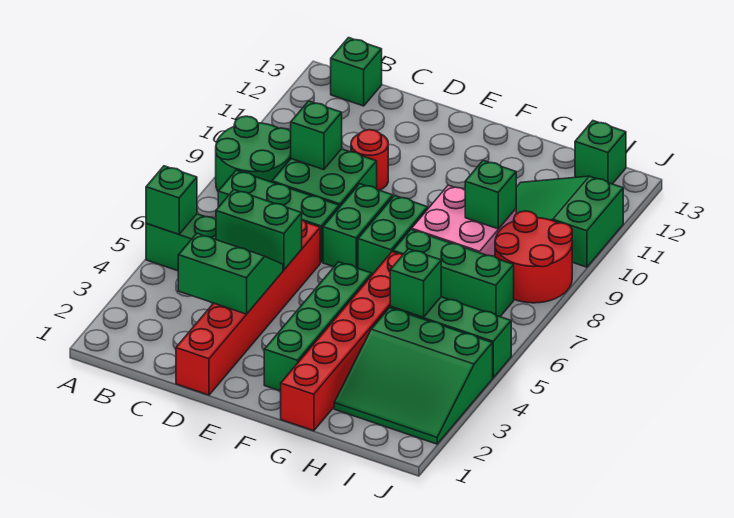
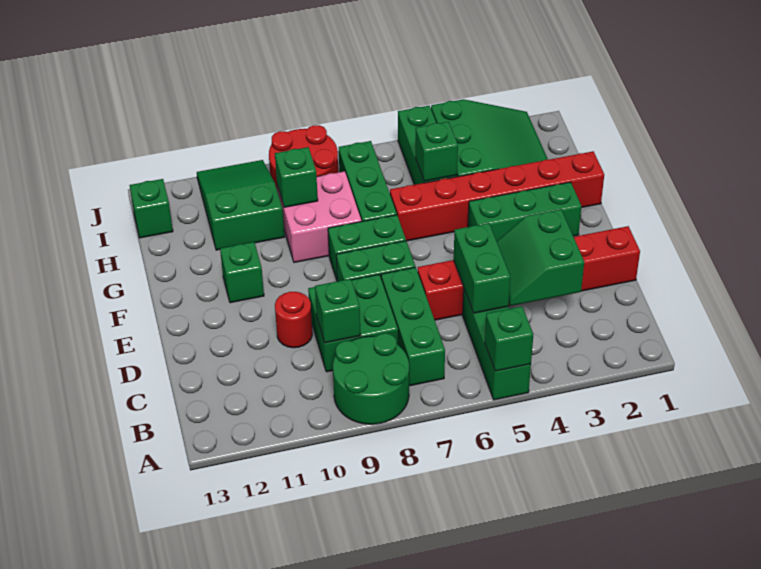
green brick B13 level 1 -> green brick F11 level 1
green brick F2:F5 level 1 -> green brick F2:F4 level 1
green slope H10:J11 level 1 top J -> green slope H10:J11 level 1 top H

